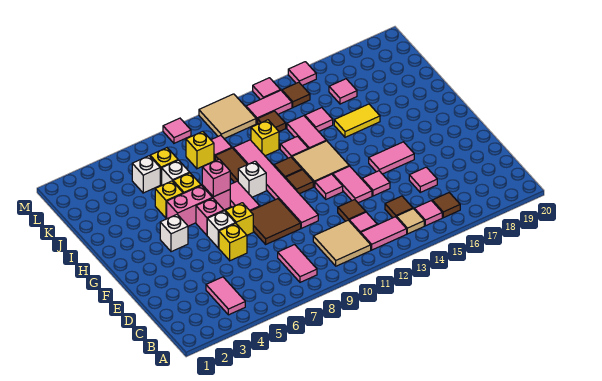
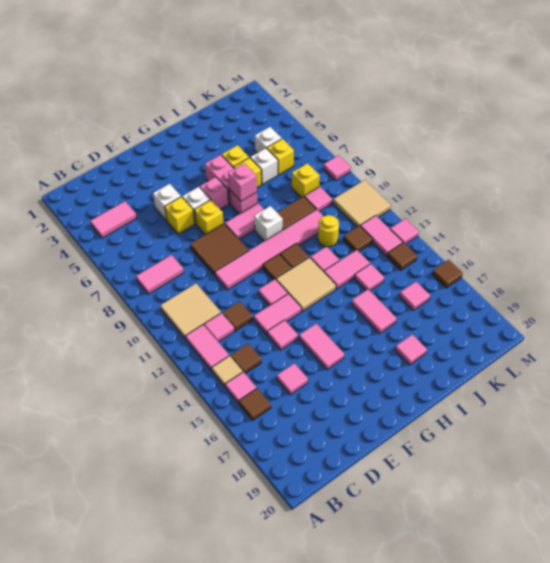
white brick G4 level 1 -> white brick E5 level 1
yellow tile I15:I16 level 1 -> pink tile I15:I16 level 1
yellow brick J11 level 1 -> yellow round brick J11 level 1
pink tile M15 level 1 -> pink tile I18 level 1
none -> brown tile M16 level 1

